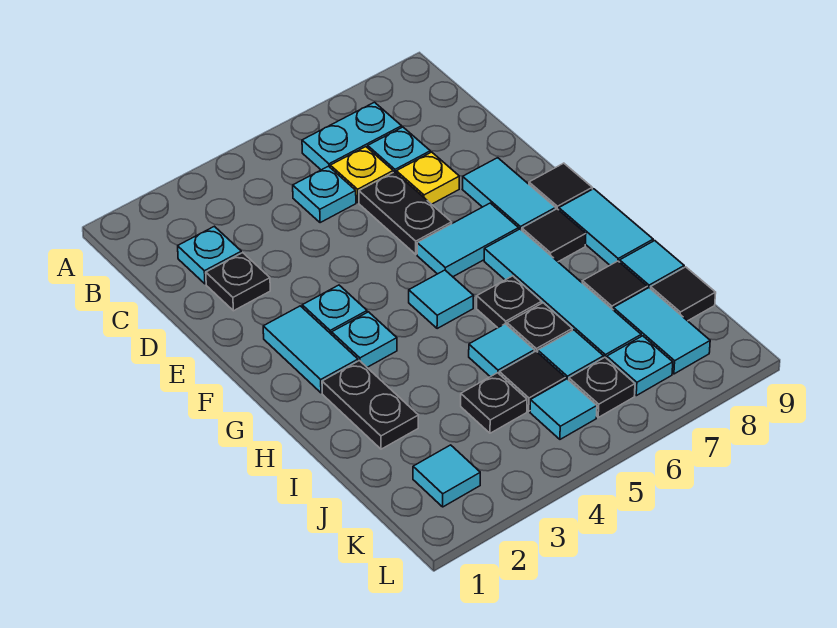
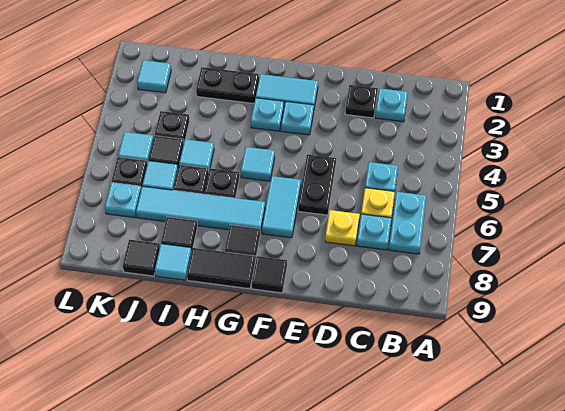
black plate D6:E6 level 1 -> black plate E5:E6 level 1
cyan tile E8:F8 level 1 -> none
cyan tile G9:H9 level 1 -> black tile G9:H9 level 1
cyan tile J8:K8 level 1 -> none

